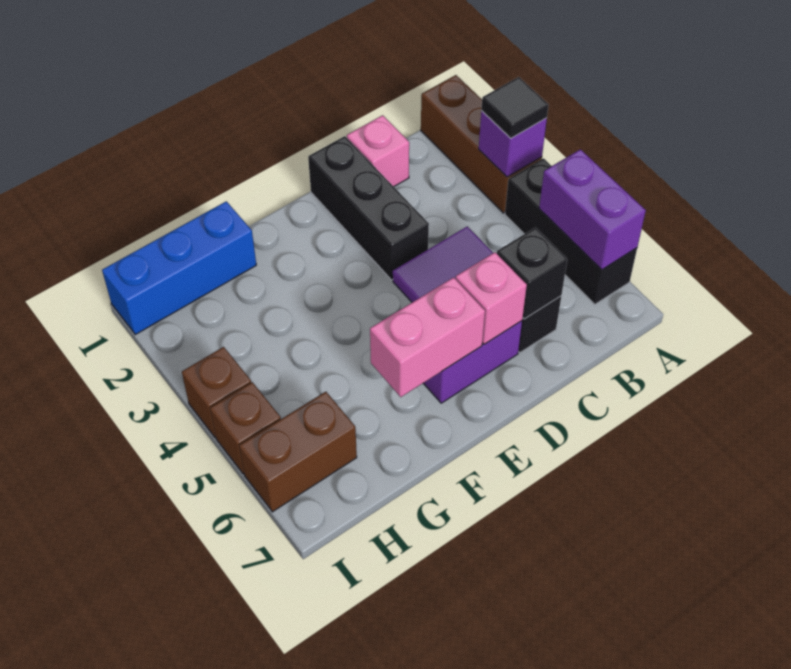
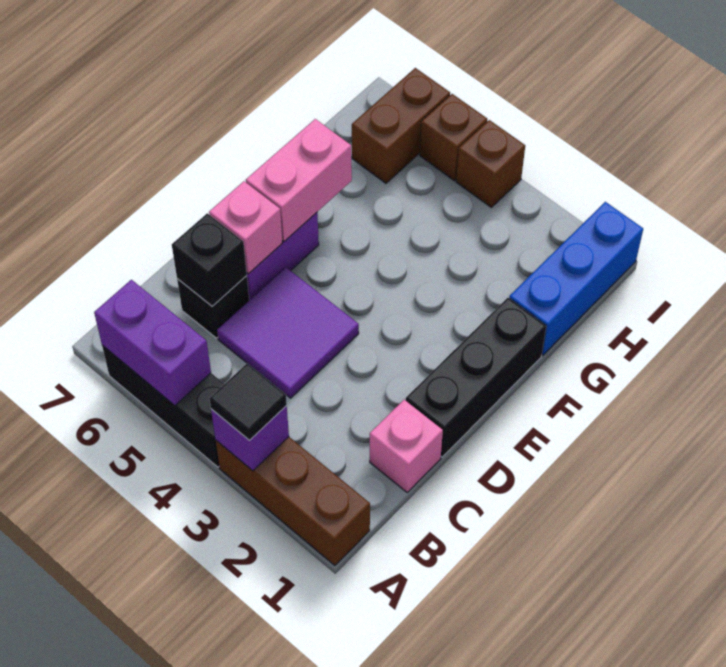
black brick D1:D3 level 1 -> black brick D1:F1 level 1

